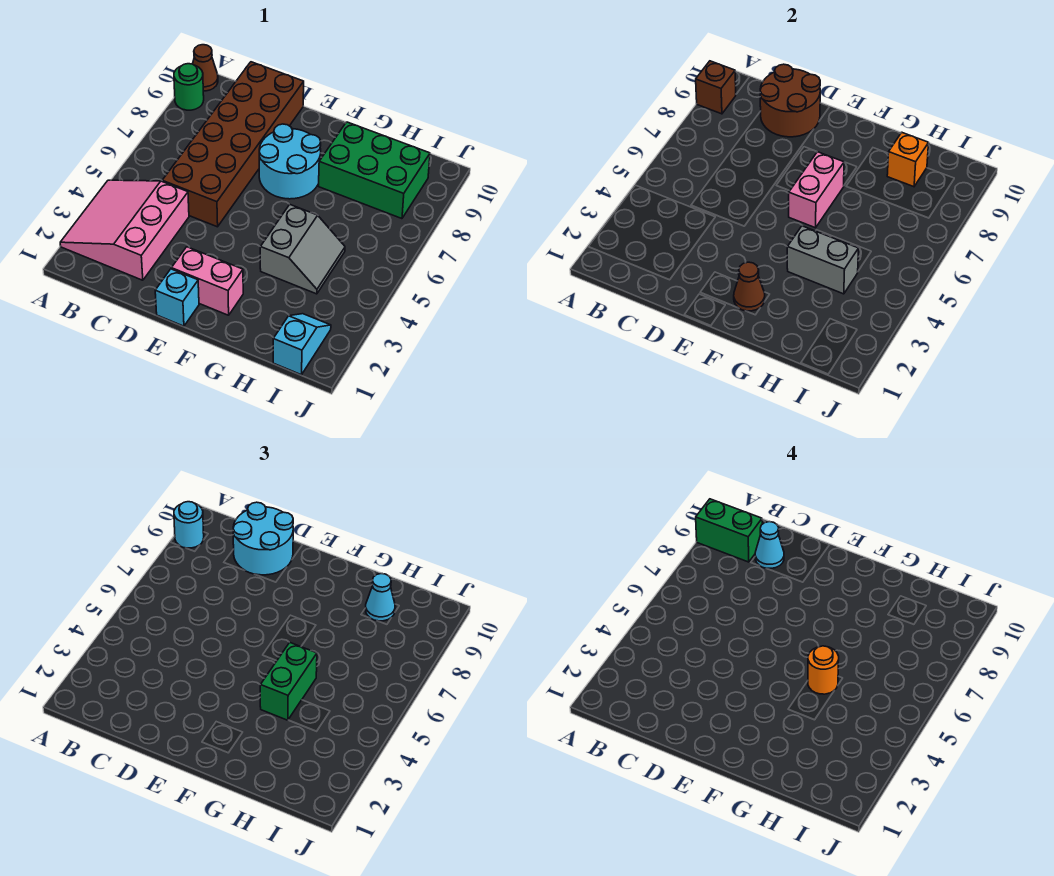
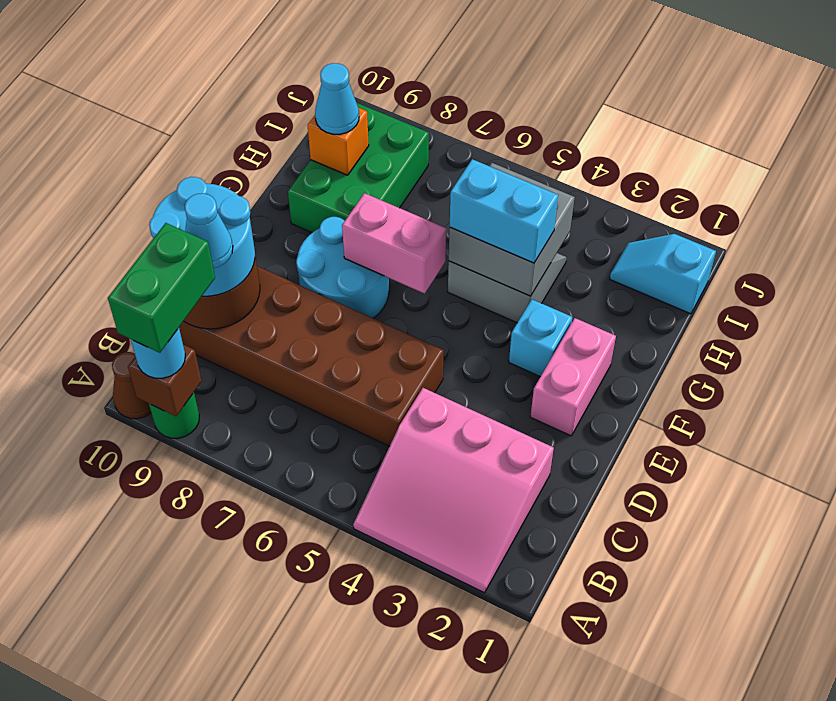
cyan brick E1 level 1 -> cyan brick F3 level 1
brown cone F2 level 2 -> none
grey brick G4:H4 level 2 -> grey brick G4:H5 level 2
green brick G4:G5 level 3 -> cyan brick G4:G5 level 3
orange round brick G5 level 4 -> none

